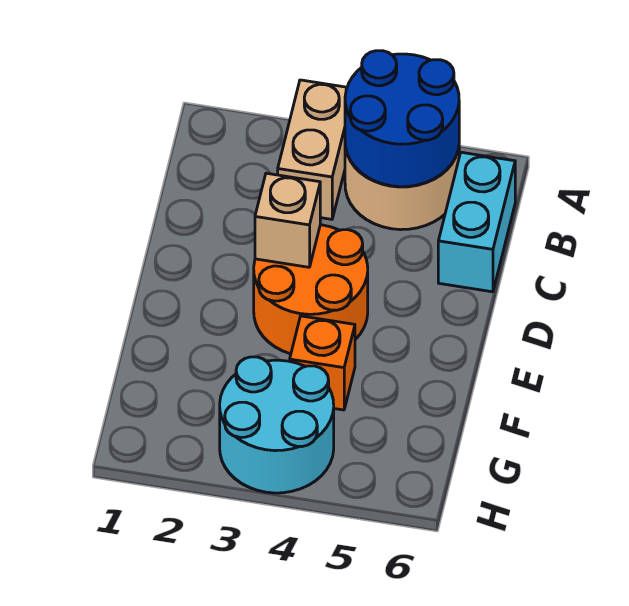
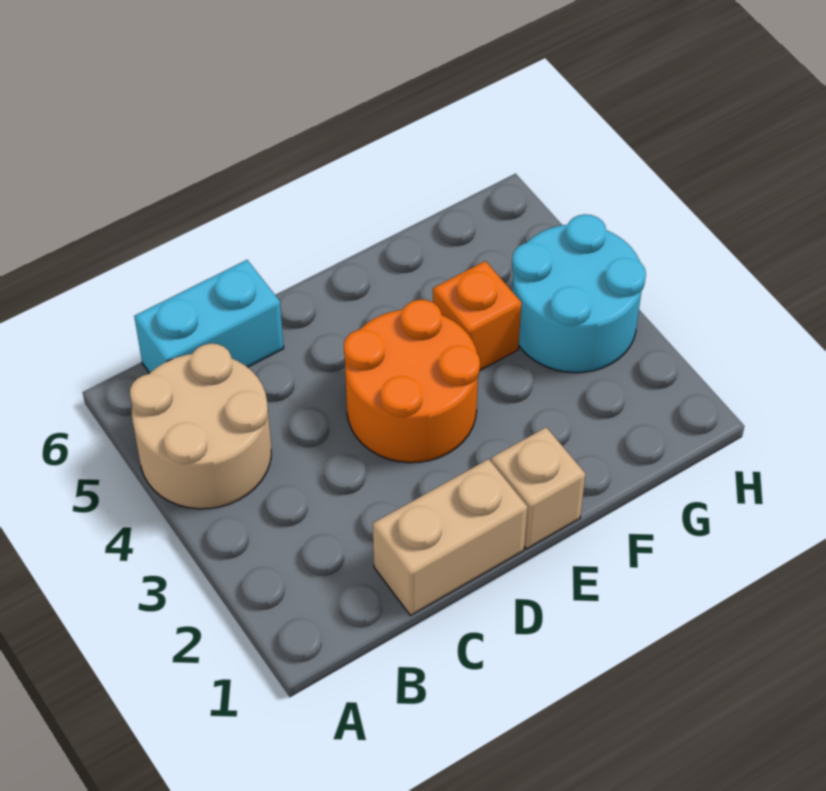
tan brick A3:B3 level 1 -> tan brick C1:D1 level 1
blue round brick A4:B5 level 2 -> none
tan brick D3 level 2 -> tan brick E1 level 1

